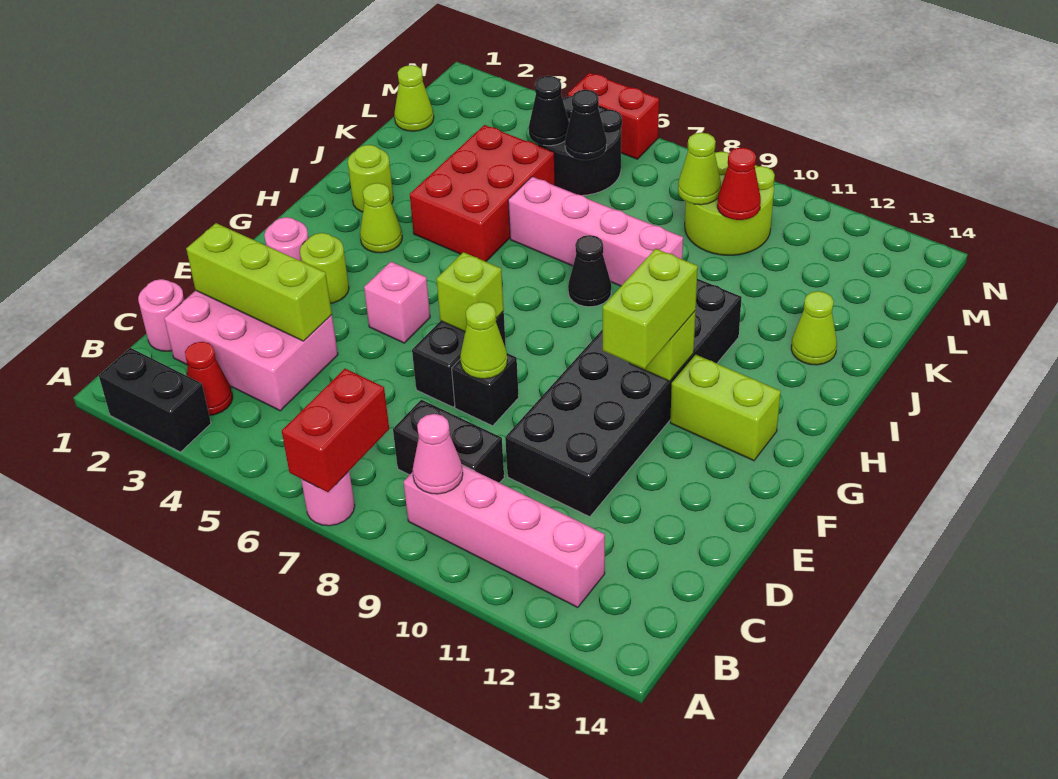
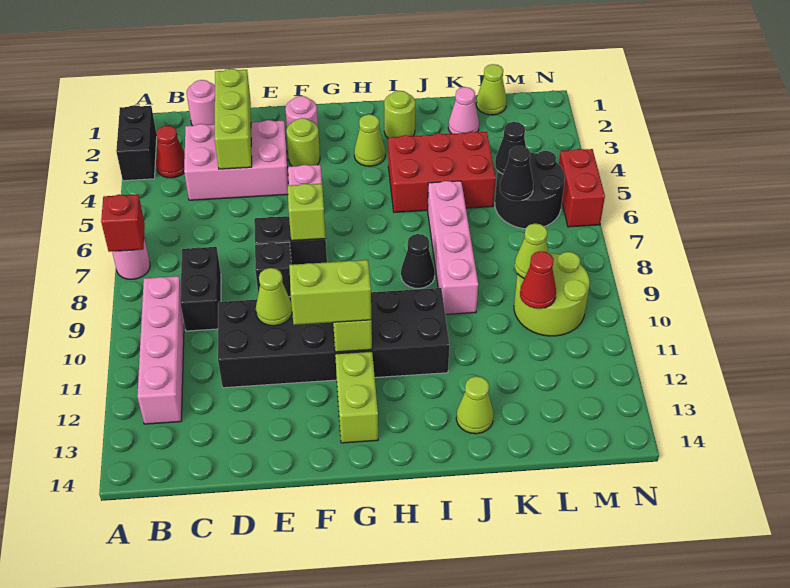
red brick A7:B7 level 2 -> red brick A7 level 2
pink cone B9 level 2 -> pink cone K2 level 1
pink brick C2:D4 level 1 -> pink brick C3:E4 level 1
lime cone E8 level 2 -> lime cone E10 level 2

